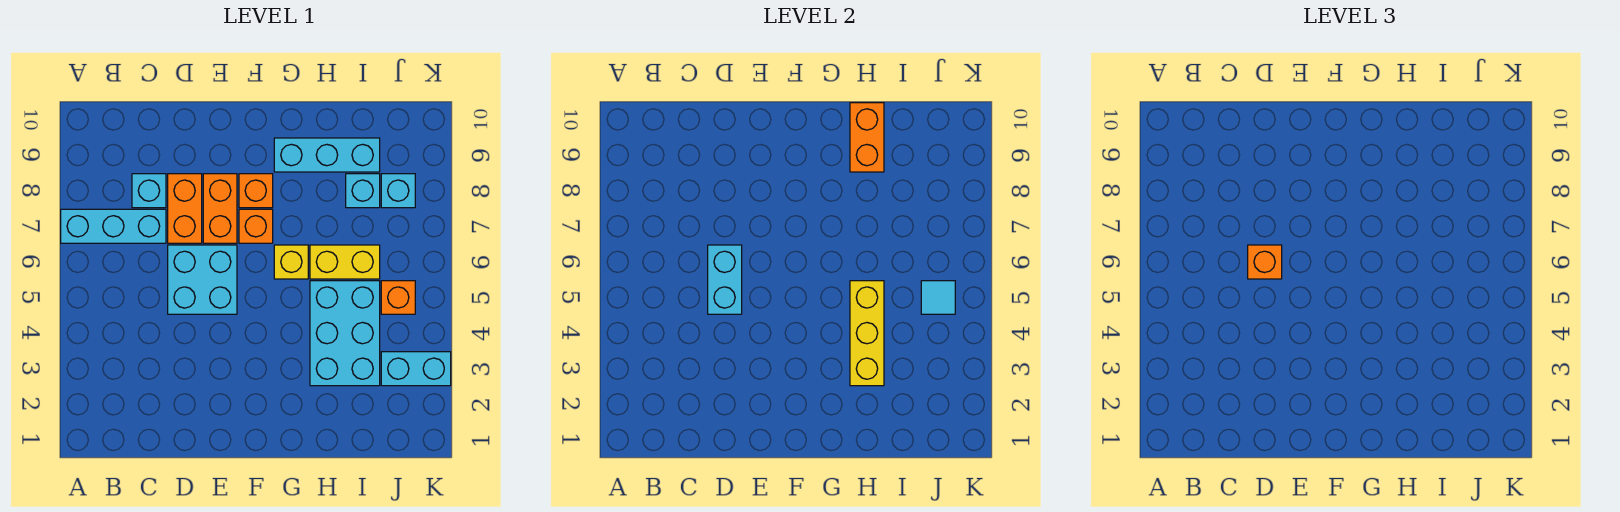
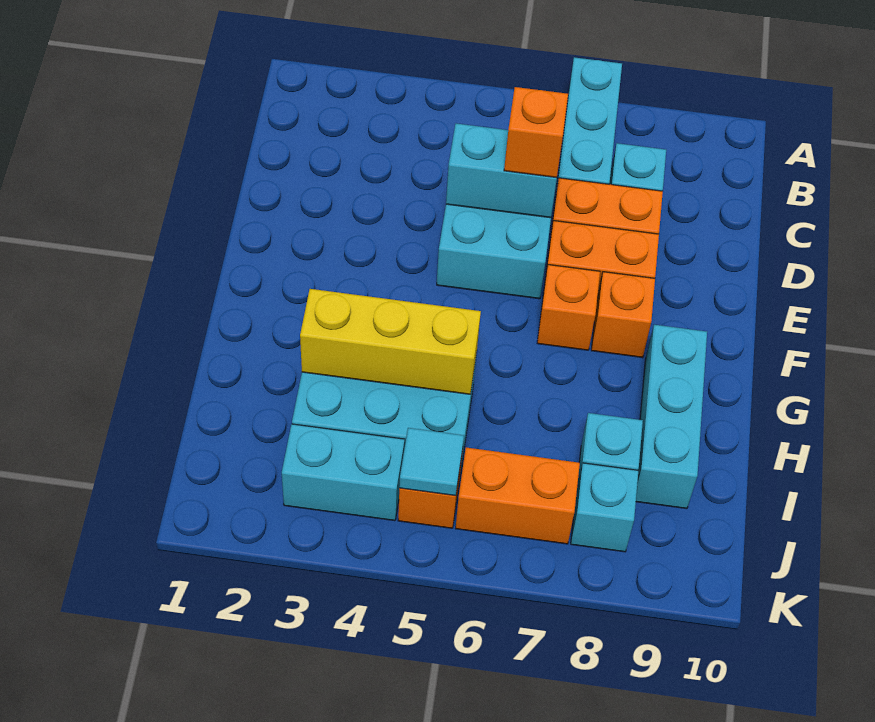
yellow brick G6 level 1 -> none
yellow brick H6:I6 level 1 -> none
orange brick H9:H10 level 2 -> orange brick J6:J7 level 1
cyan brick J3:K3 level 1 -> cyan brick J3:J4 level 1

